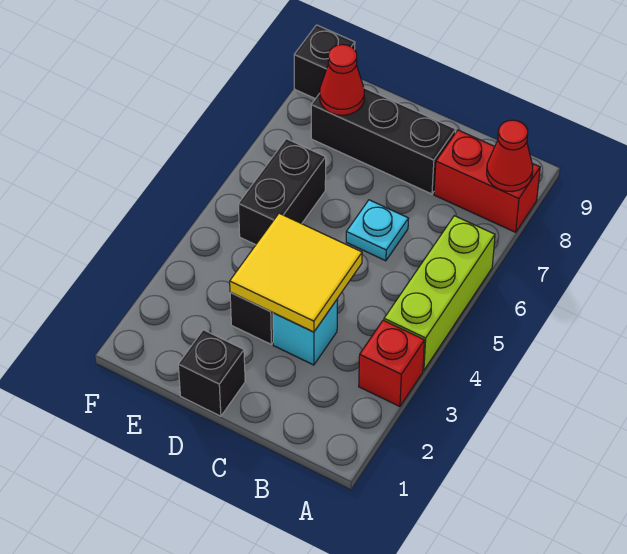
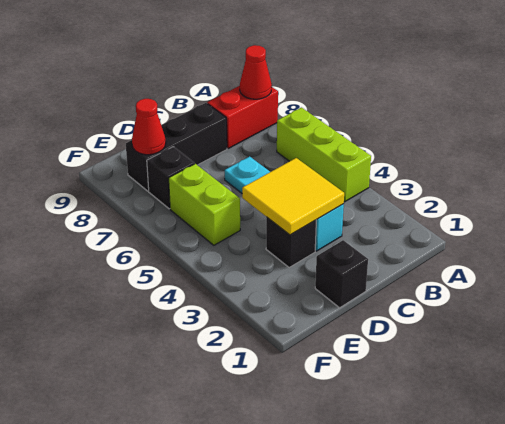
red brick A3 level 1 -> none
black brick E5:E6 level 1 -> lime brick E5:E6 level 1
black brick F9 level 1 -> black brick E7 level 1

